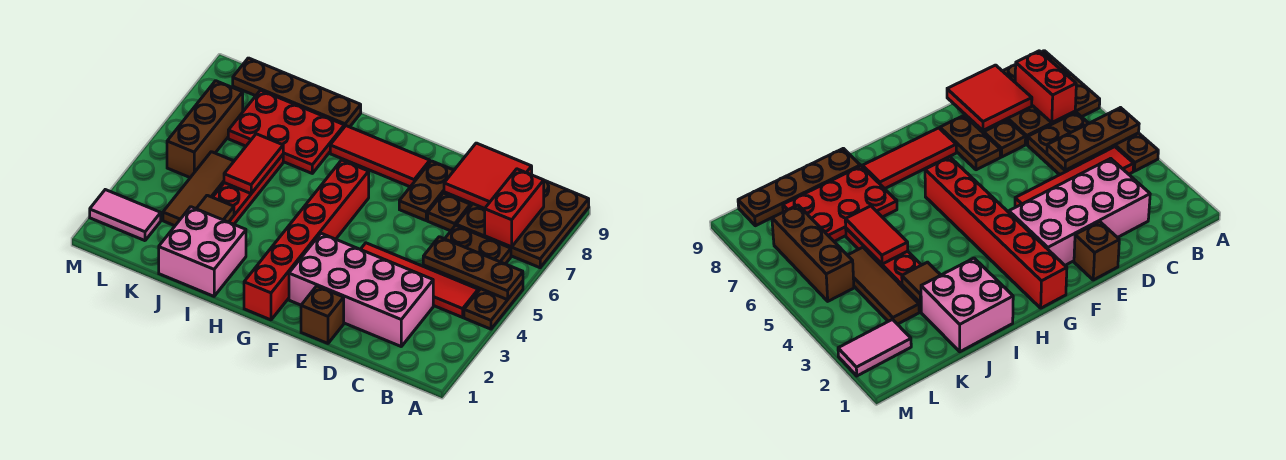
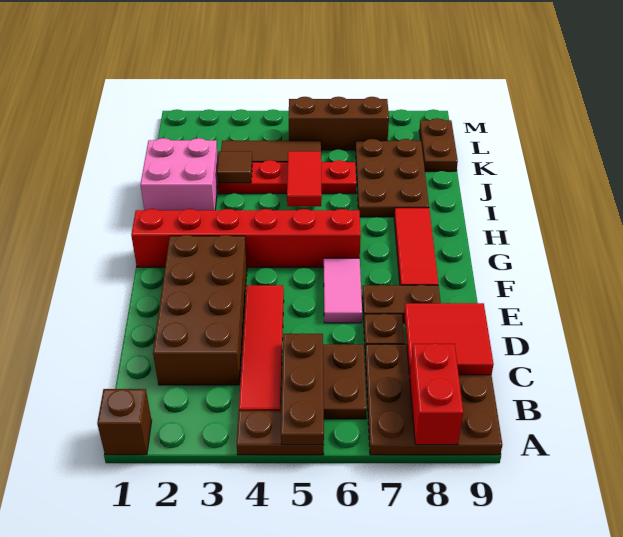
red brick B7:B8 level 2 -> red brick A8:B8 level 2
pink brick C2:F3 level 1 -> brown brick C2:F3 level 1
brown brick E1 level 1 -> brown brick A1 level 1
red plate I7:K8 level 1 -> brown plate I7:K8 level 1
brown plate I9:L9 level 1 -> brown plate K9:L9 level 1
red tile J5:J6 level 2 -> red tile I5:J5 level 2
pink tile L2:M2 level 1 -> pink tile E6:F6 level 1

